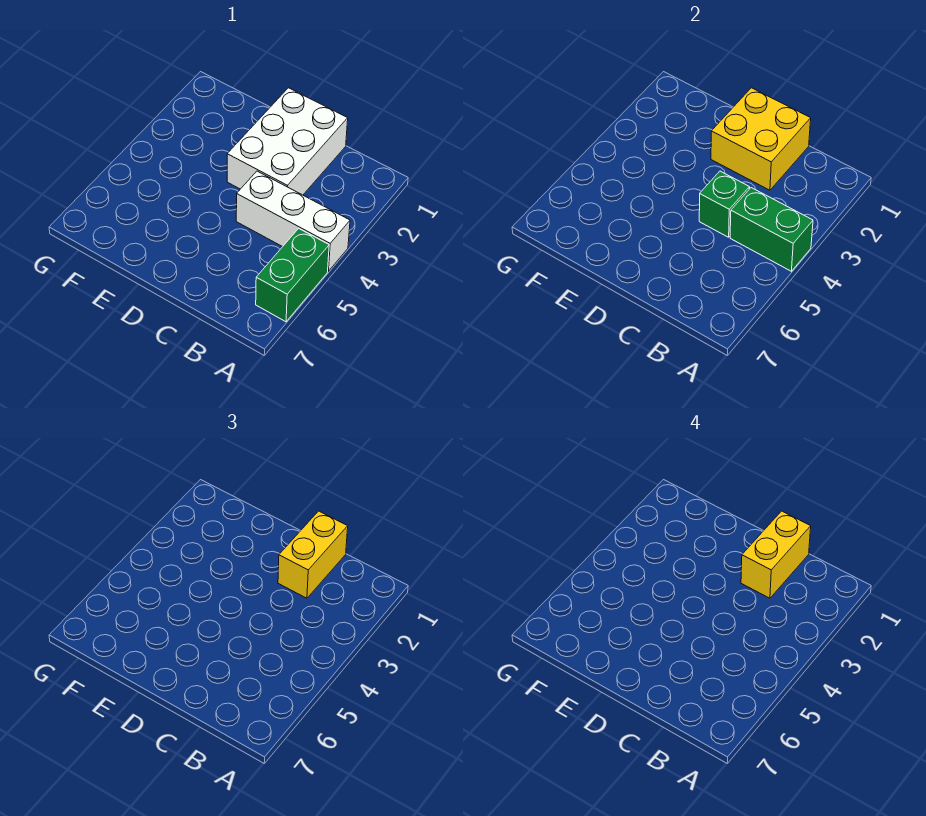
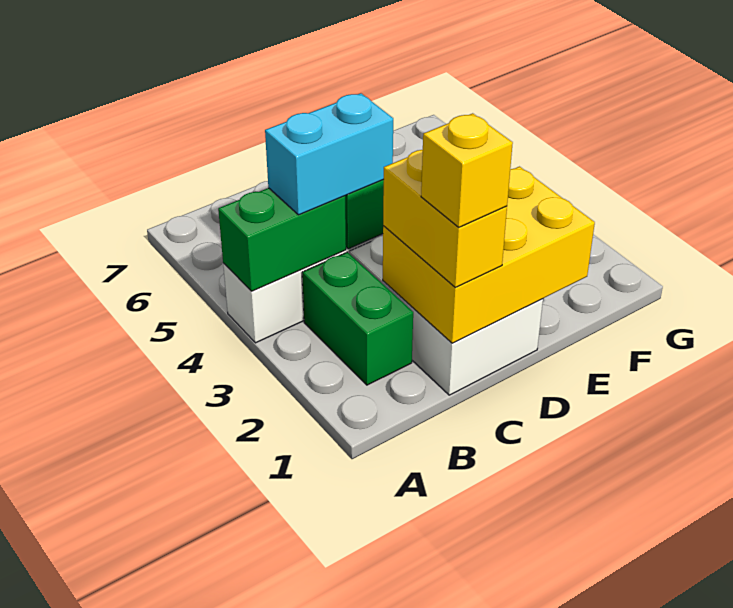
green brick A5:A6 level 1 -> green brick B2:B3 level 1
none -> cyan brick B4:C4 level 3
yellow brick C1:D2 level 2 -> yellow brick C1:E2 level 2
yellow brick C1:C2 level 4 -> yellow brick C1 level 4

